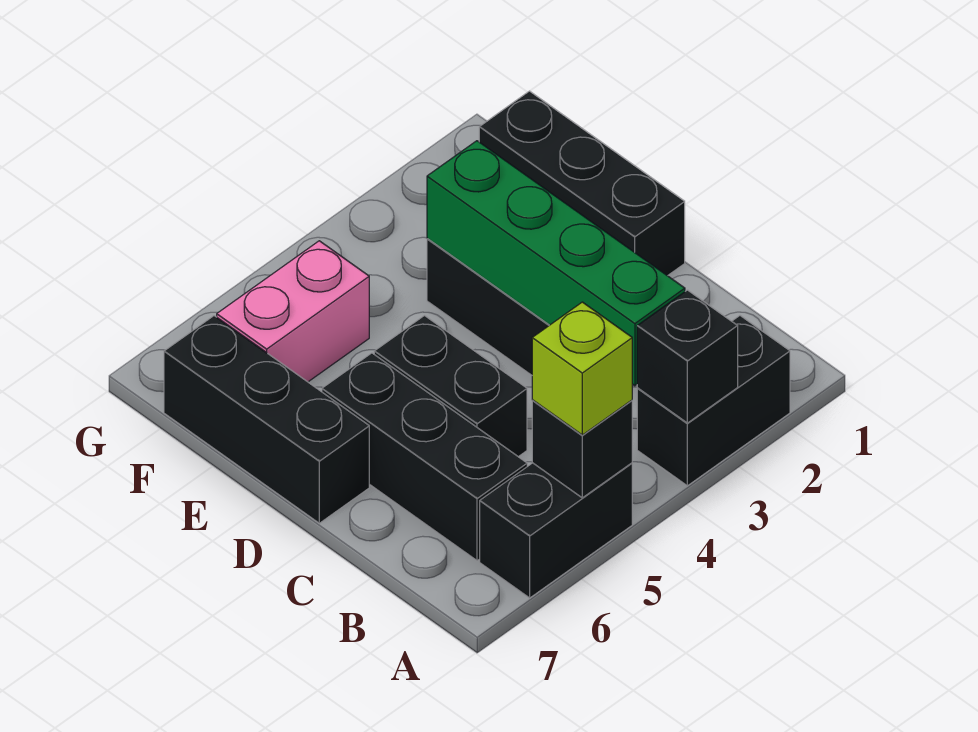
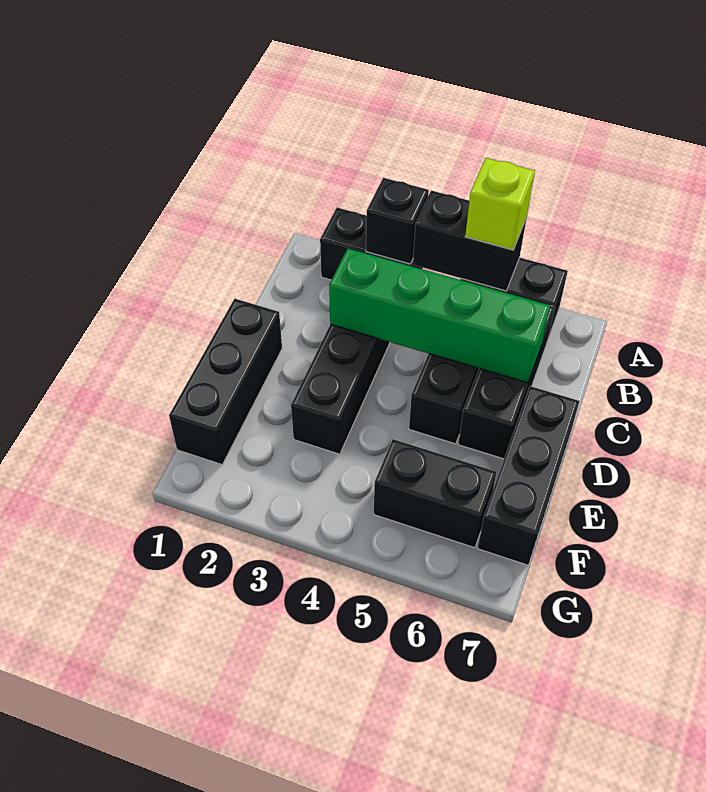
black brick A5 level 2 -> black brick A4:A5 level 2
green brick B3:E3 level 2 -> green brick C3:C6 level 2
pink brick F5:F6 level 1 -> black brick F5:F6 level 1

